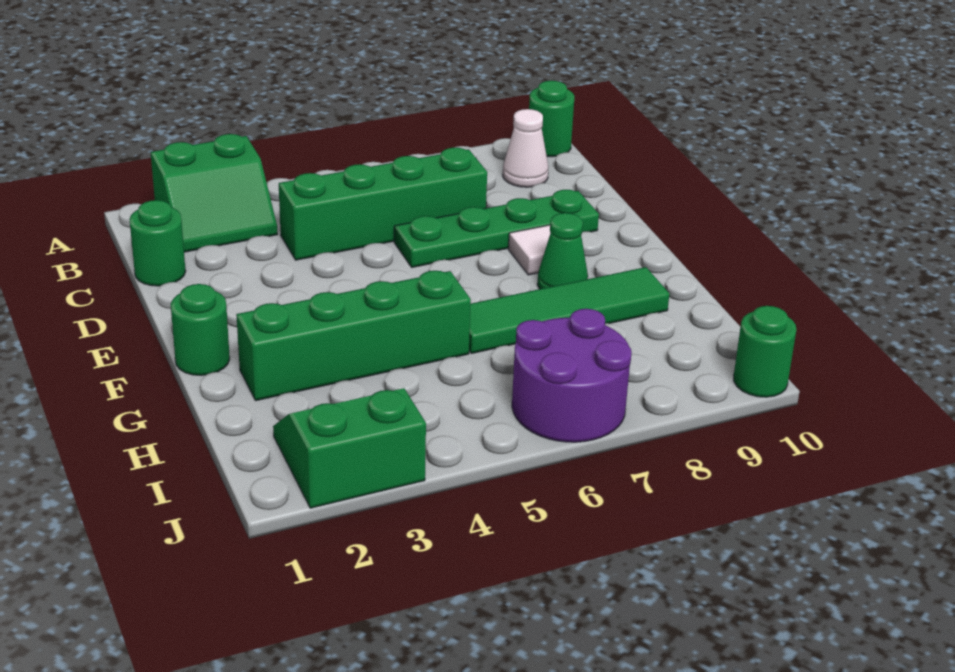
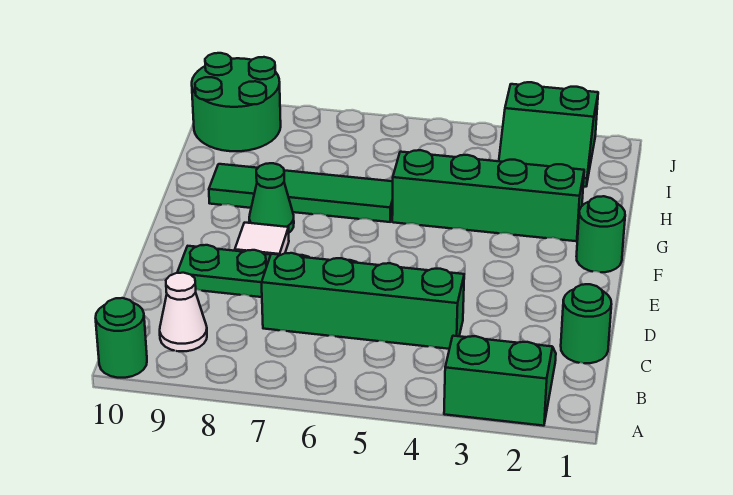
purple round brick I6:J7 level 1 -> none
green round brick J10 level 1 -> green round brick I9:J10 level 1

